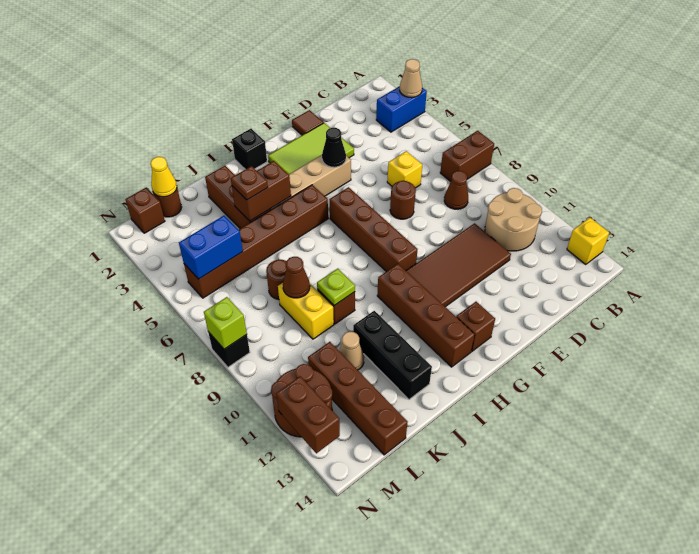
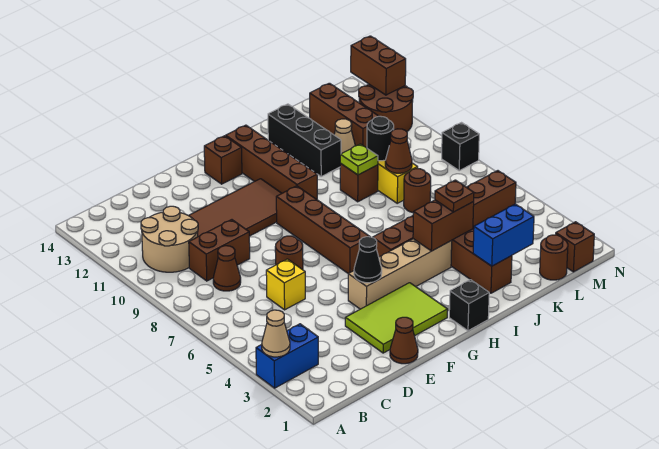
brown brick A7:B7 level 1 -> brown brick C9:D9 level 1
yellow brick A13 level 1 -> none
brown tile E1 level 1 -> brown cone E1 level 1
none -> black round brick K9 level 2
yellow cone L1 level 2 -> none
blue brick L5:M5 level 2 -> blue brick J2:K2 level 2
brown brick L11:L14 level 1 -> brown brick L11:L13 level 1
lime brick N8 level 2 -> none

